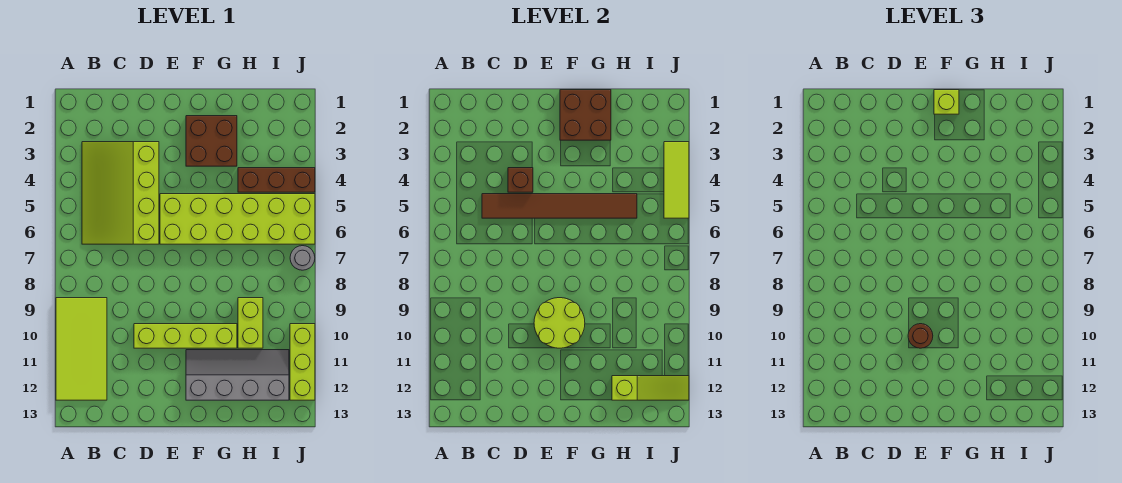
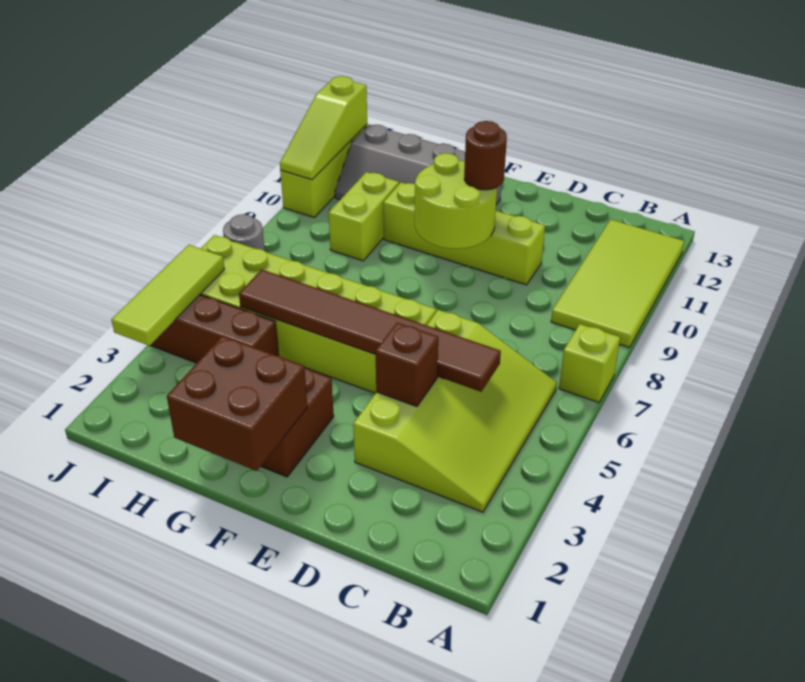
lime brick F1 level 3 -> lime brick A7 level 1
lime slope H12:J12 level 2 top H -> lime slope J10:J12 level 2 top 12

